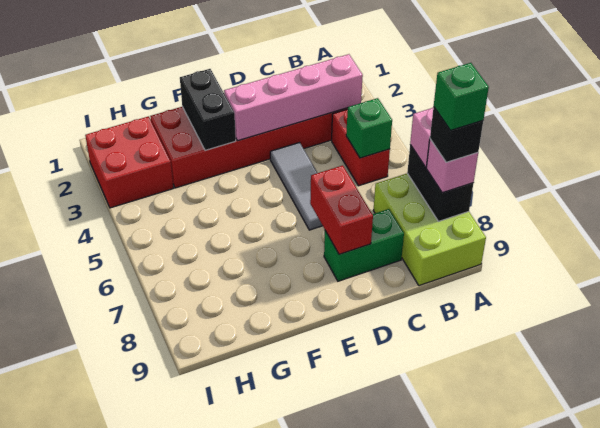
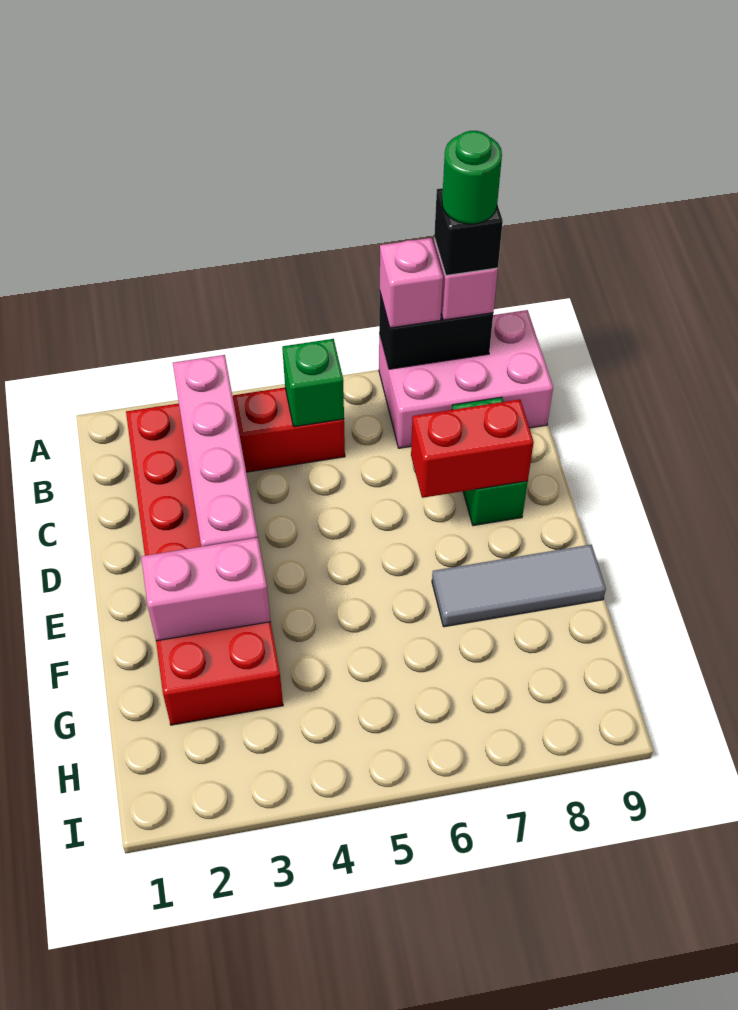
lime brick A7:B9 level 1 -> pink brick A7:B9 level 1
green brick A8 level 5 -> green round brick A8 level 5
grey tile D4:D6 level 1 -> grey tile F7:F9 level 1
black brick F2:F3 level 2 -> pink brick F2:F3 level 2
red brick H2:I3 level 1 -> none

